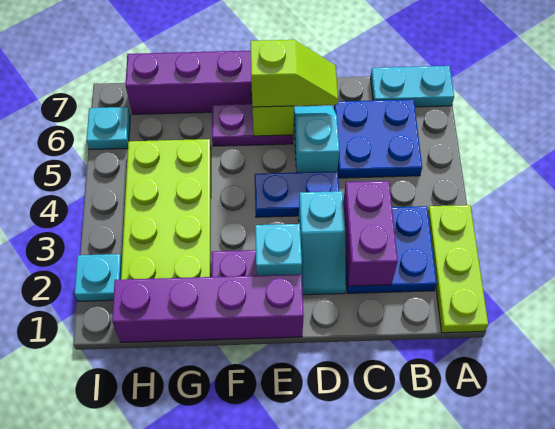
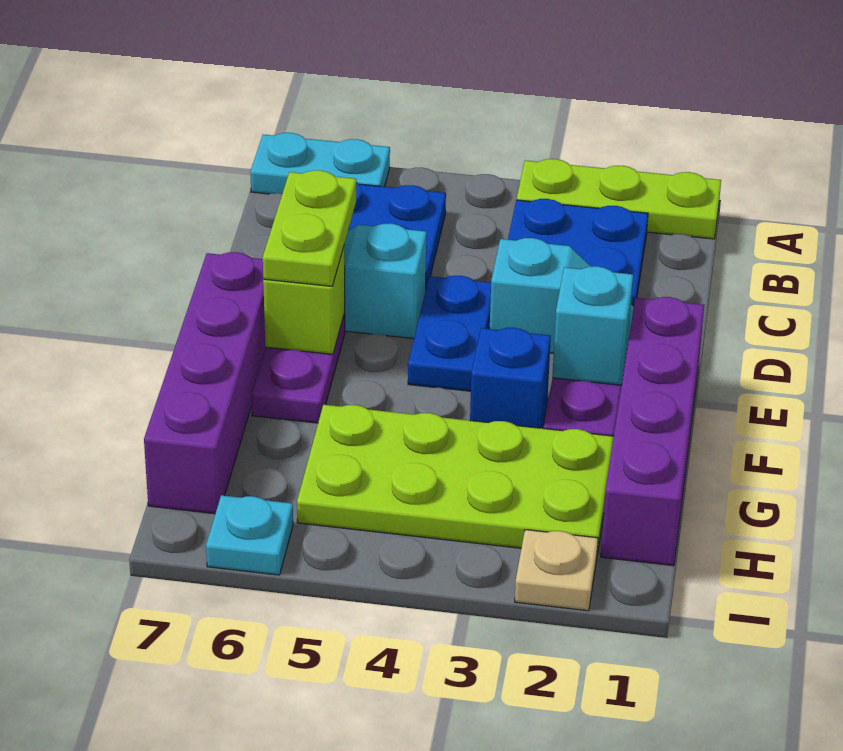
cyan plate A7:B7 level 1 -> cyan plate A6:A7 level 1
purple brick C2:C3 level 2 -> none
lime slope D6:E6 level 3 top E -> lime plate D6:E6 level 3
none -> blue brick F3 level 1
cyan plate I2 level 1 -> tan plate I2 level 1

